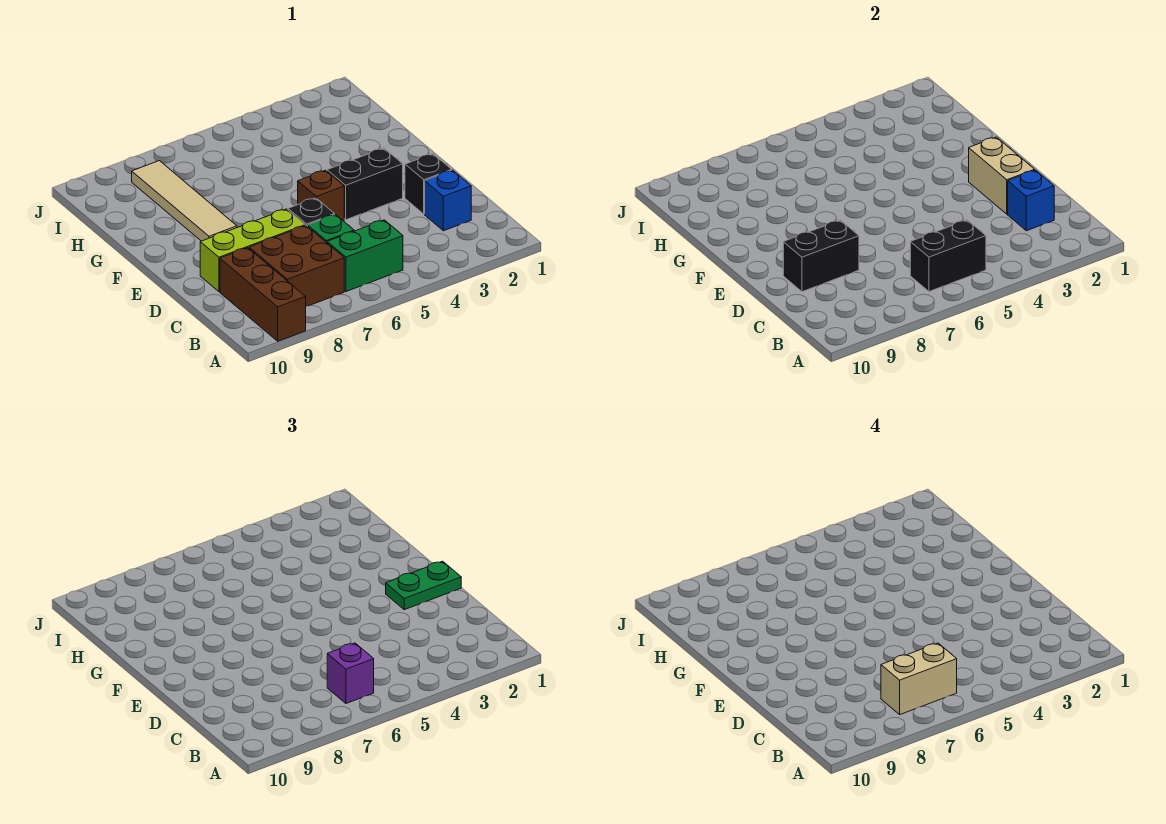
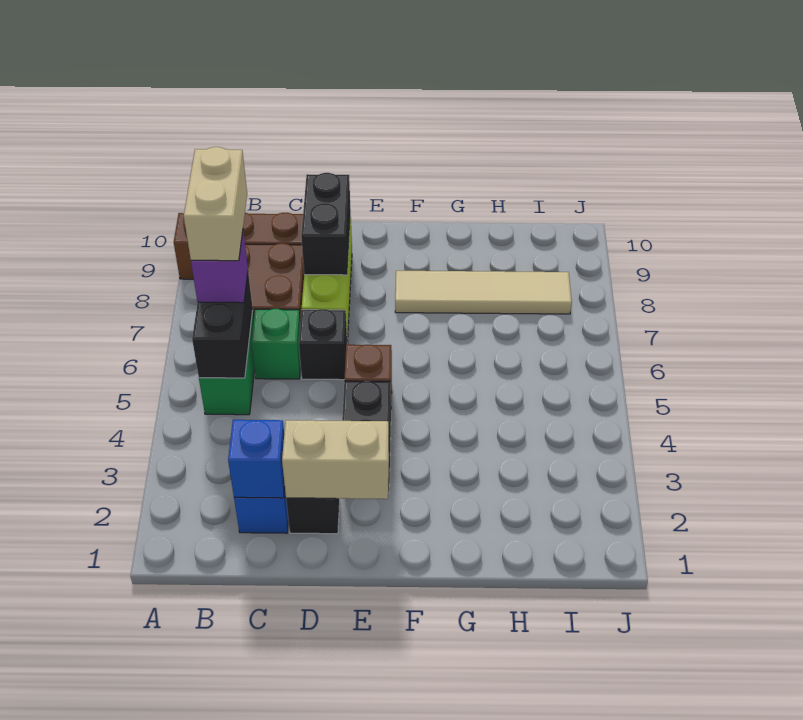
green plate E1:E2 level 3 -> none

